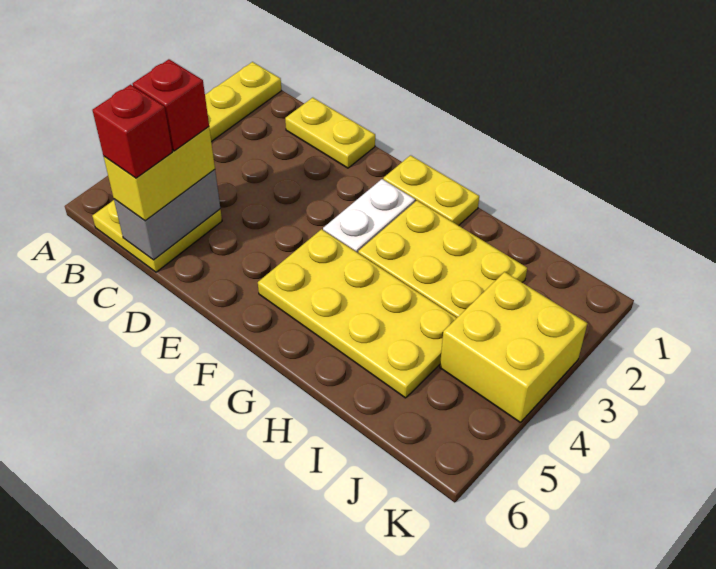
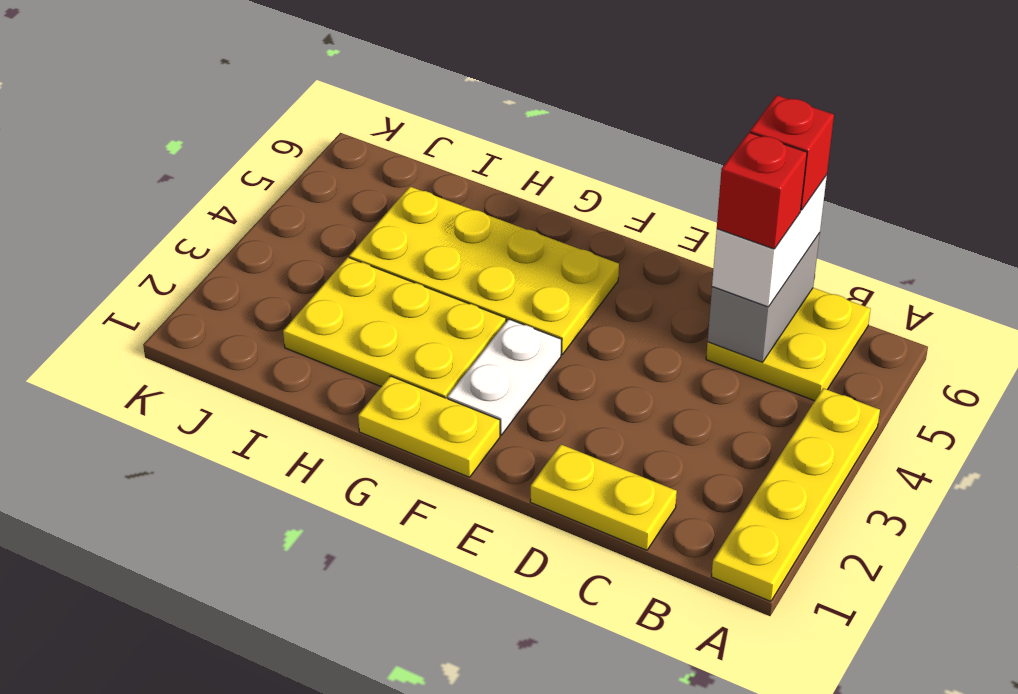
yellow brick C5:C6 level 3 -> white brick C5:C6 level 3
yellow brick J3:K4 level 1 -> none

